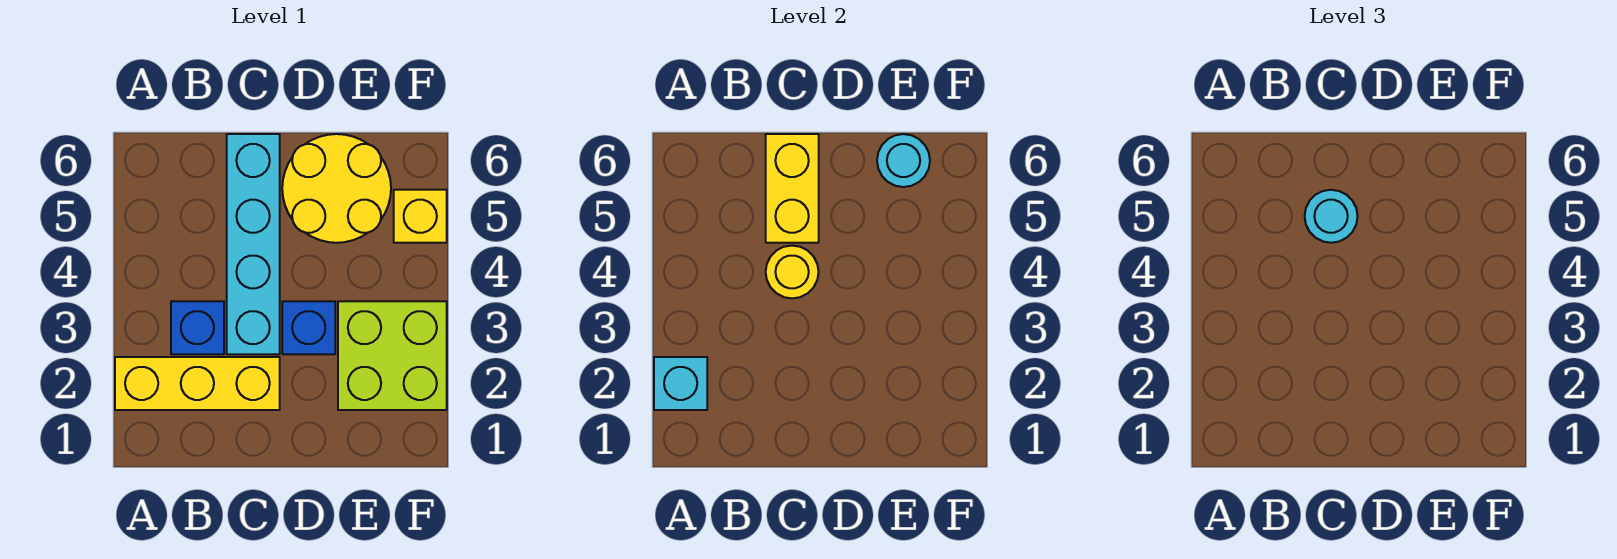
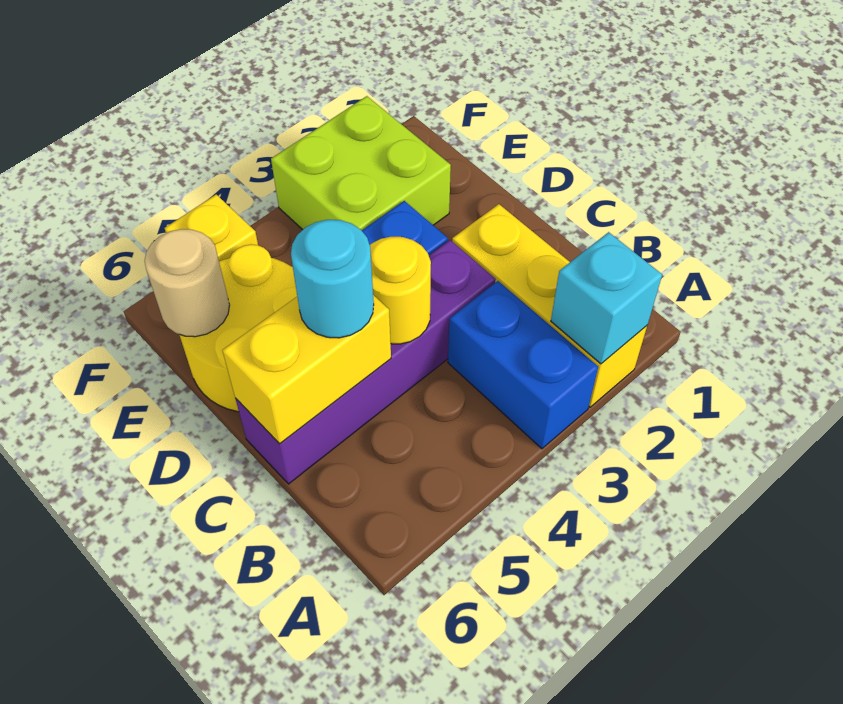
blue brick B3 level 1 -> blue brick A3:B3 level 1
cyan brick C3:C6 level 1 -> purple brick C3:C6 level 1
cyan round brick E6 level 2 -> tan round brick E6 level 2

